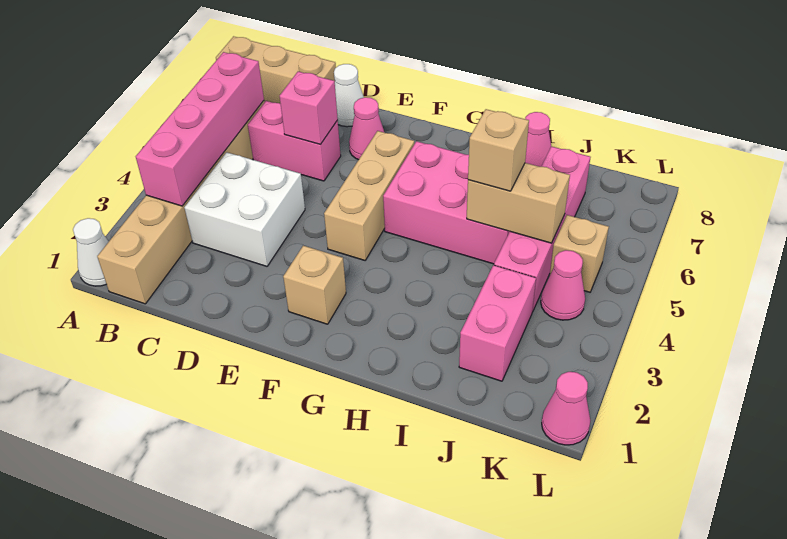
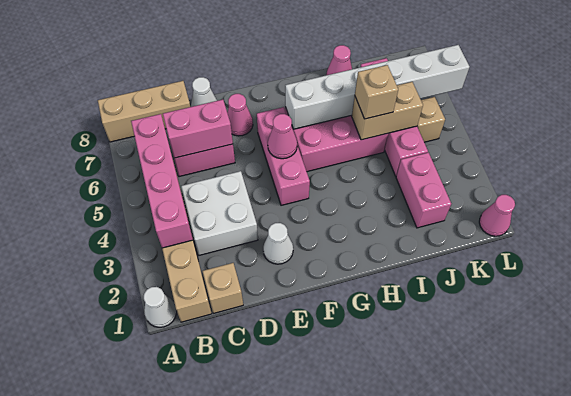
pink brick D6 level 2 -> pink brick C6:D6 level 2
none -> white cone E2 level 1
tan brick F2 level 1 -> tan brick C1 level 1
tan brick F4:F6 level 1 -> pink brick F4:F6 level 1
none -> white brick G6:L6 level 2
pink cone K4 level 1 -> pink cone F5 level 2

